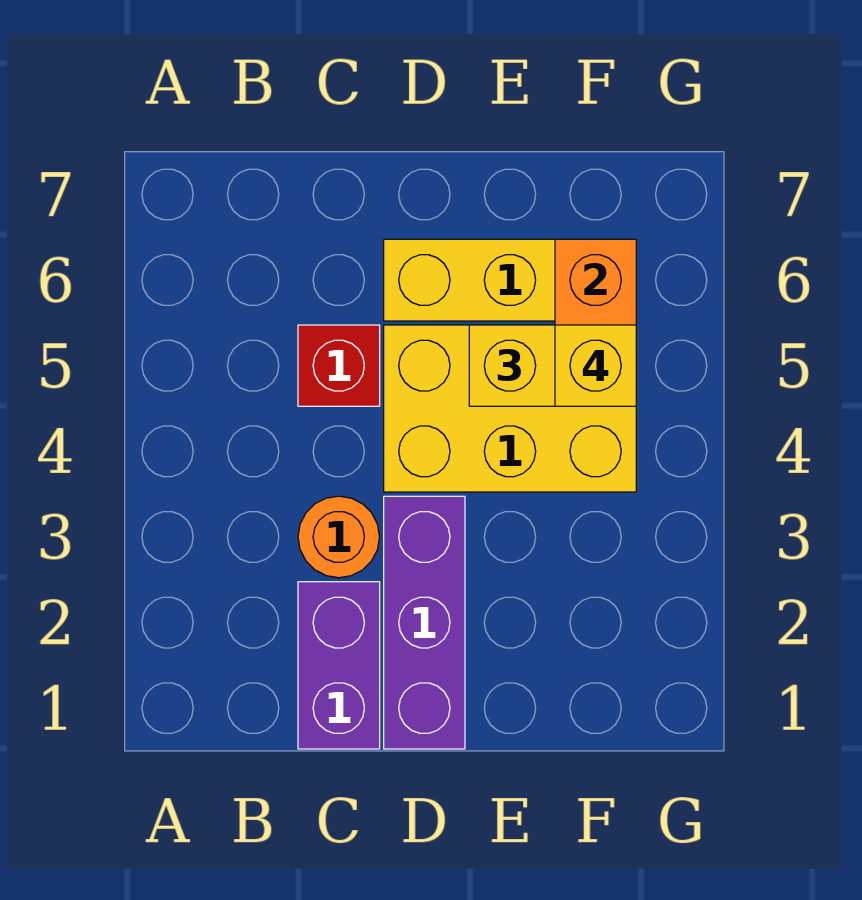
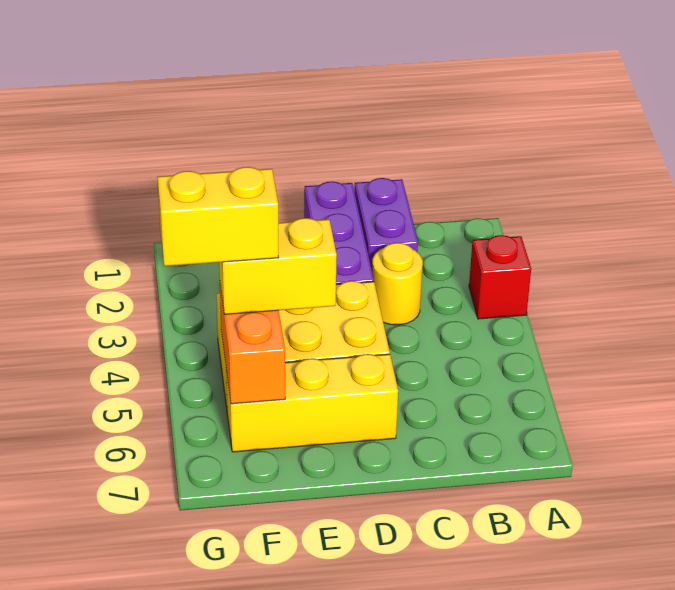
orange round brick C3 level 1 -> yellow round brick C3 level 1
red brick C5 level 1 -> red brick A3 level 1
yellow brick F5 level 4 -> yellow brick F5:G5 level 4

